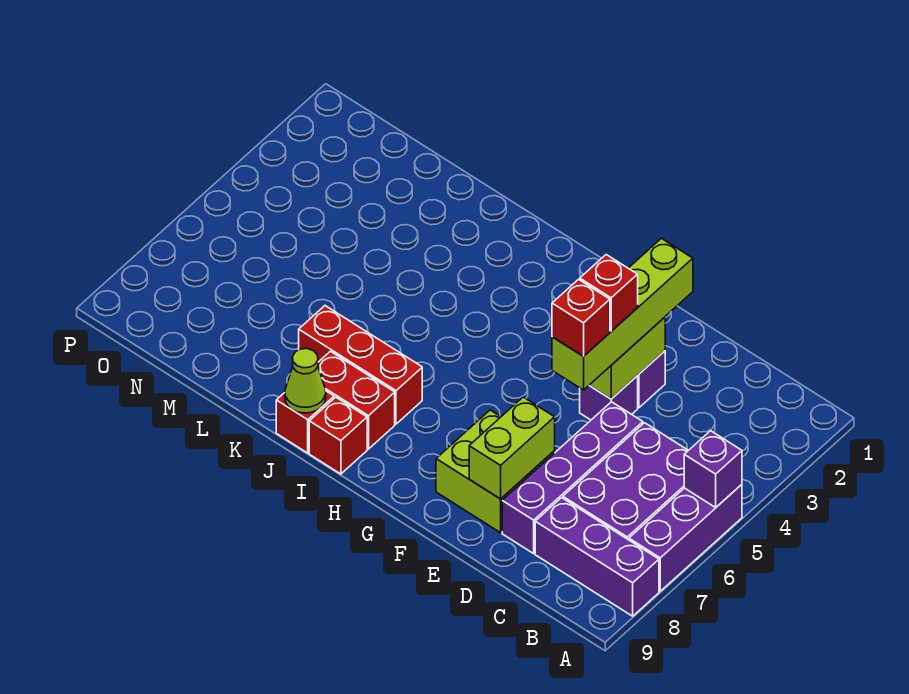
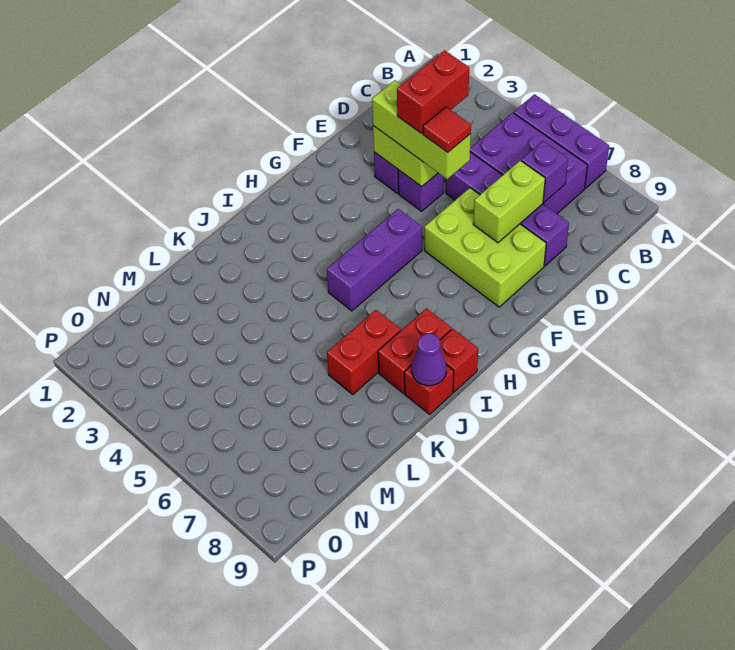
purple brick A5 level 2 -> purple brick C7 level 2
purple brick A8:C8 level 1 -> purple brick G5:I5 level 1
lime brick E2:E5 level 3 -> lime brick E3:E5 level 3
red brick E4 level 4 -> red brick D4:E4 level 4
red brick E5 level 4 -> red tile E5 level 4
lime brick E7:F8 level 1 -> lime brick E6:F8 level 1
lime brick E7:E8 level 2 -> lime brick D7:E7 level 2
red brick I7:K7 level 1 -> red brick J7:K7 level 1
lime cone J9 level 2 -> purple cone J9 level 2

